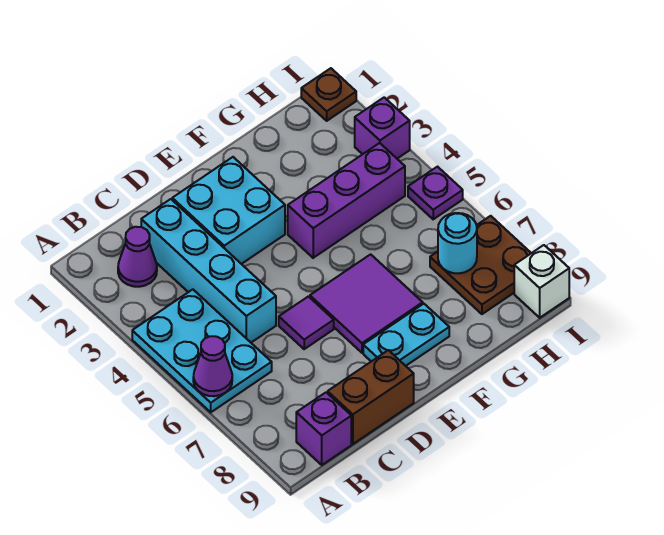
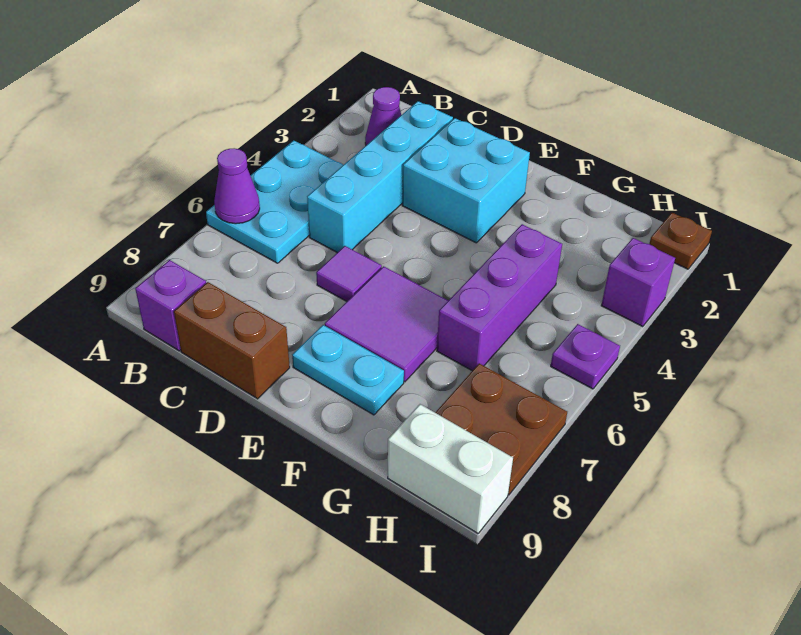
purple brick F4:H4 level 1 -> purple brick G4:G6 level 1
cyan round brick H7 level 2 -> none
white brick I9 level 1 -> white brick H9:I9 level 1

